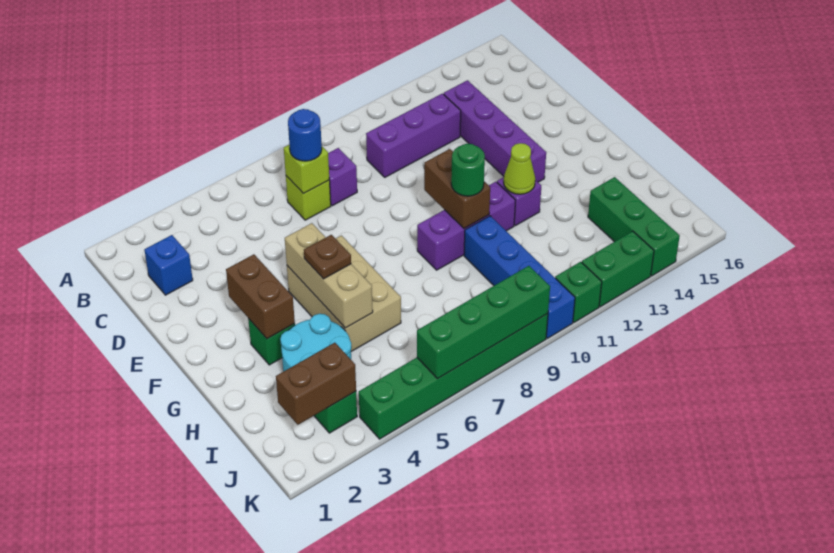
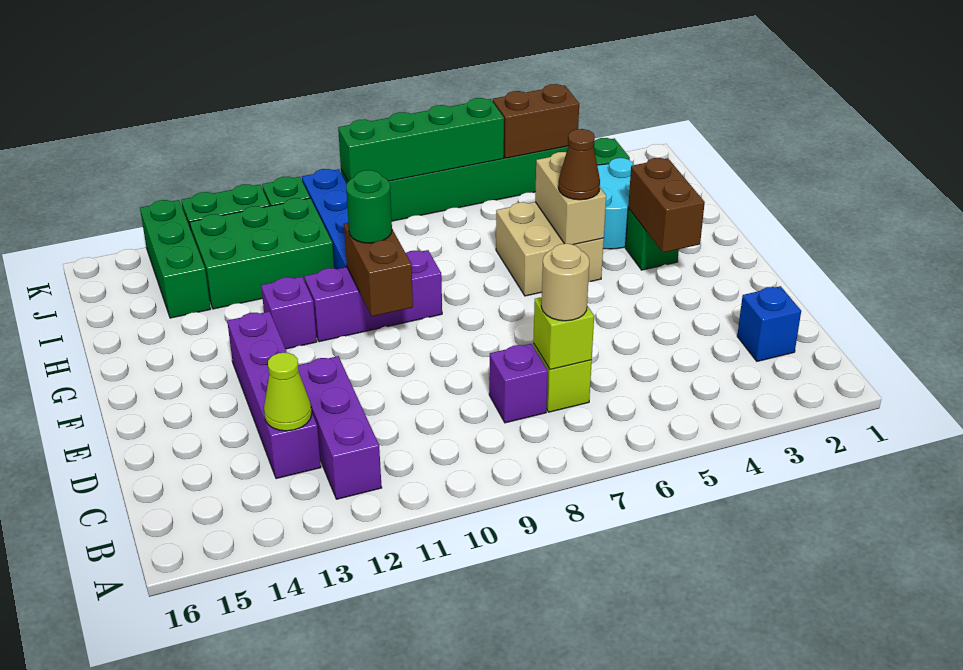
blue round brick C7 level 3 -> tan round brick C7 level 3
purple brick C10:C12 level 1 -> purple brick B12:D12 level 1
tan brick F5:H6 level 1 -> tan brick G5:H6 level 1
tan brick F5:H5 level 2 -> tan brick G5:H5 level 2
brown plate G5 level 3 -> brown cone G5 level 3
lime cone G12 level 2 -> lime cone C13 level 2
none -> green brick I11:J13 level 1
brown brick J2:J3 level 2 -> brown brick K4:K5 level 2

